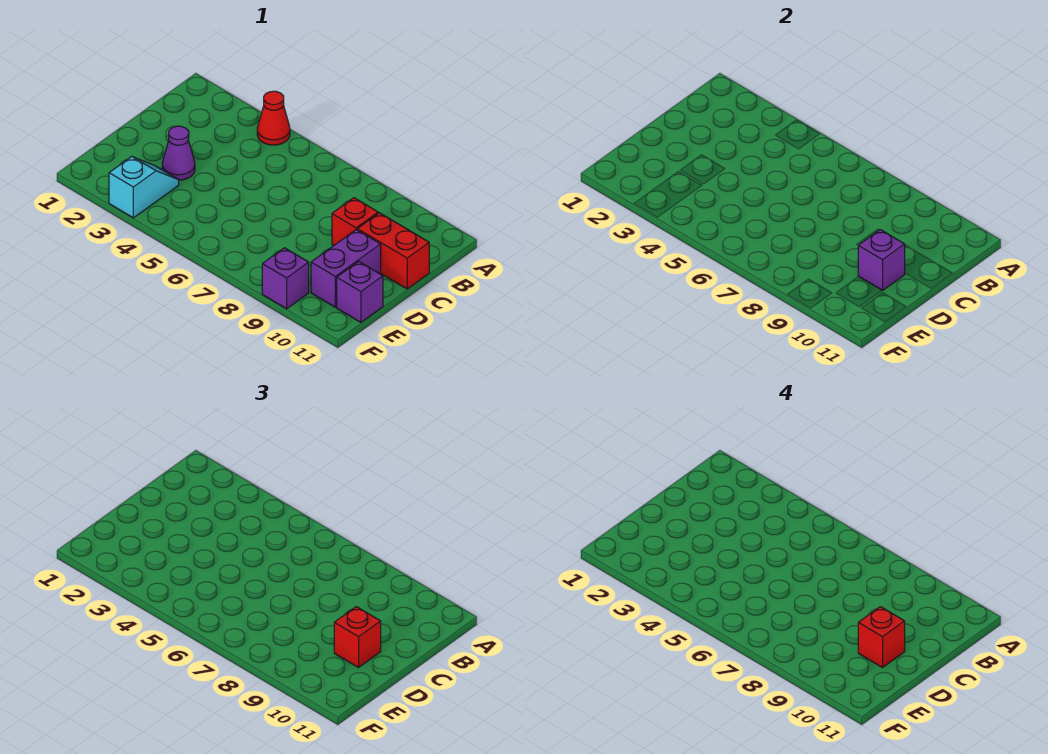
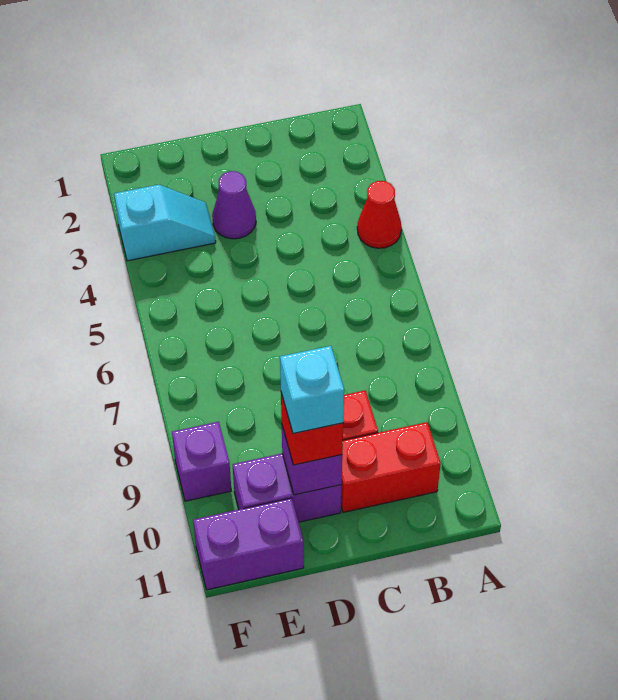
red brick C10:C11 level 1 -> red brick B10:C10 level 1
red brick D10 level 4 -> cyan brick D10 level 4
purple brick E11 level 1 -> purple brick E11:F11 level 1

